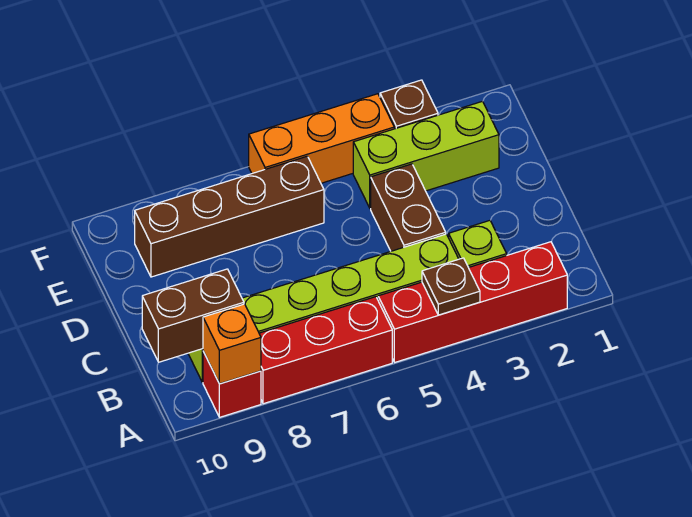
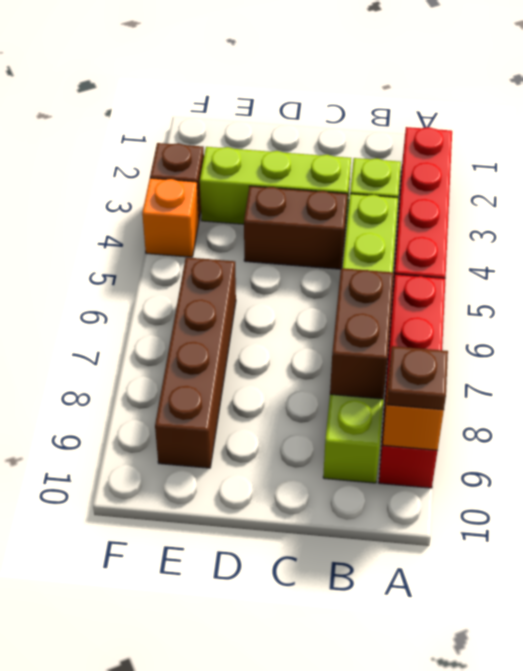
brown plate A4 level 2 -> brown plate A9 level 3
brown brick B9:B10 level 2 -> brown brick B7:B8 level 2
lime brick E2:E4 level 1 -> lime brick C3:E3 level 1
orange brick F4:F6 level 1 -> orange brick F4 level 1

